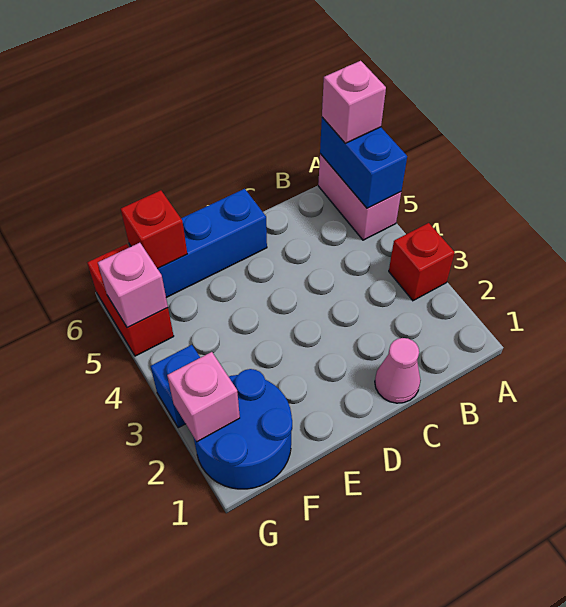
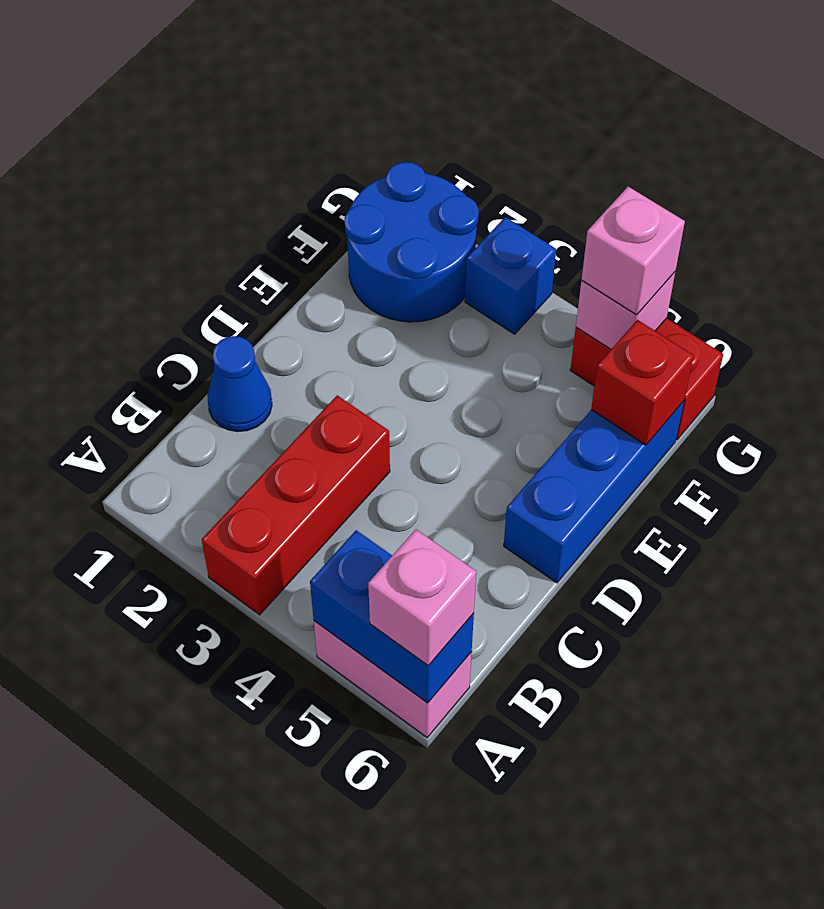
red brick A3 level 1 -> red brick A3:C3 level 1
pink cone C1 level 1 -> blue cone C1 level 1
pink brick G2 level 2 -> pink brick G5 level 3

